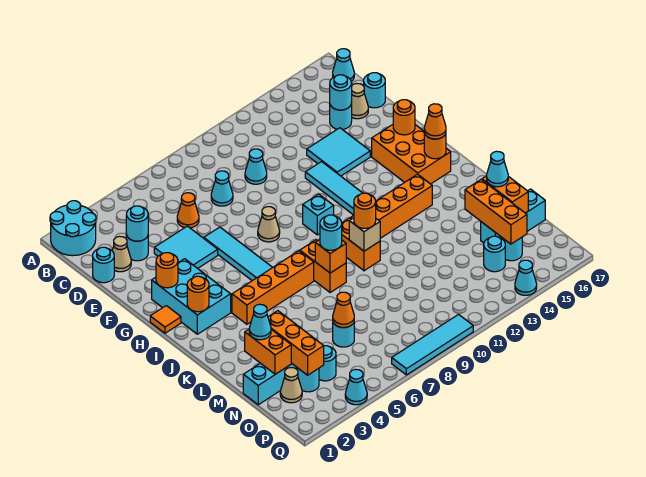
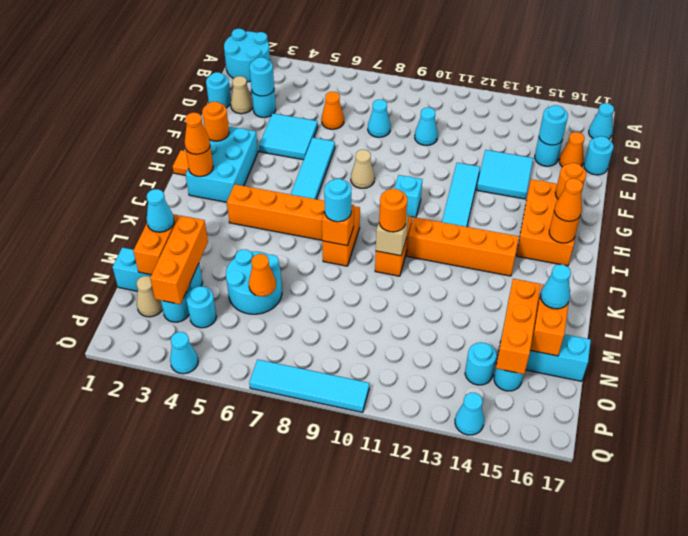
tan cone D16 level 1 -> orange cone D16 level 1
none -> orange cone I2 level 3
cyan round brick N6 level 1 -> cyan round brick M5:N6 level 1

